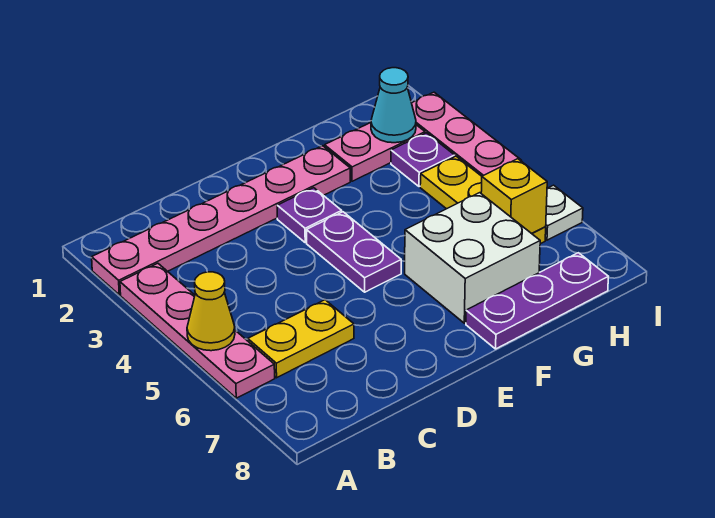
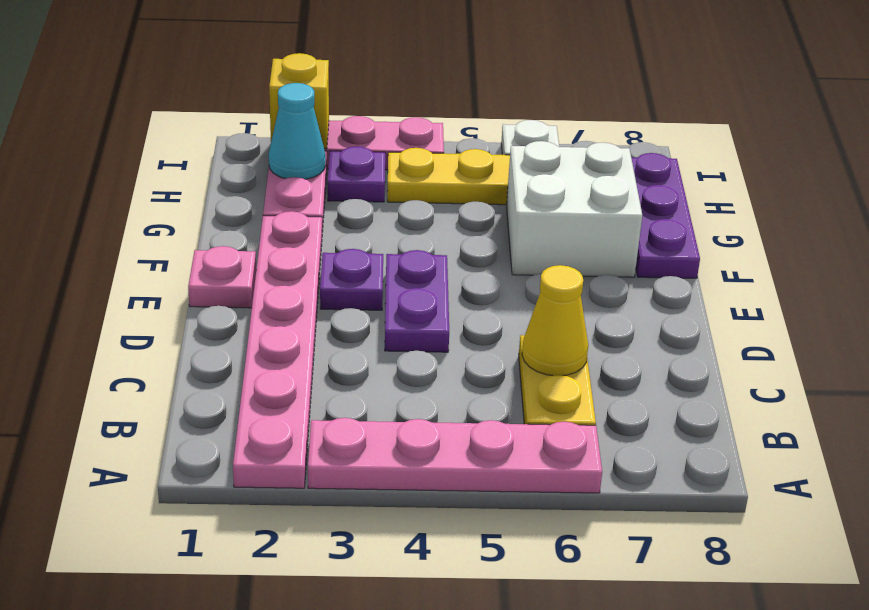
yellow cone A5 level 2 -> yellow cone C6 level 2
none -> pink plate E1 level 1
purple plate E4:E5 level 1 -> purple plate D4:E4 level 1
yellow brick H6 level 2 -> yellow brick I2 level 2

